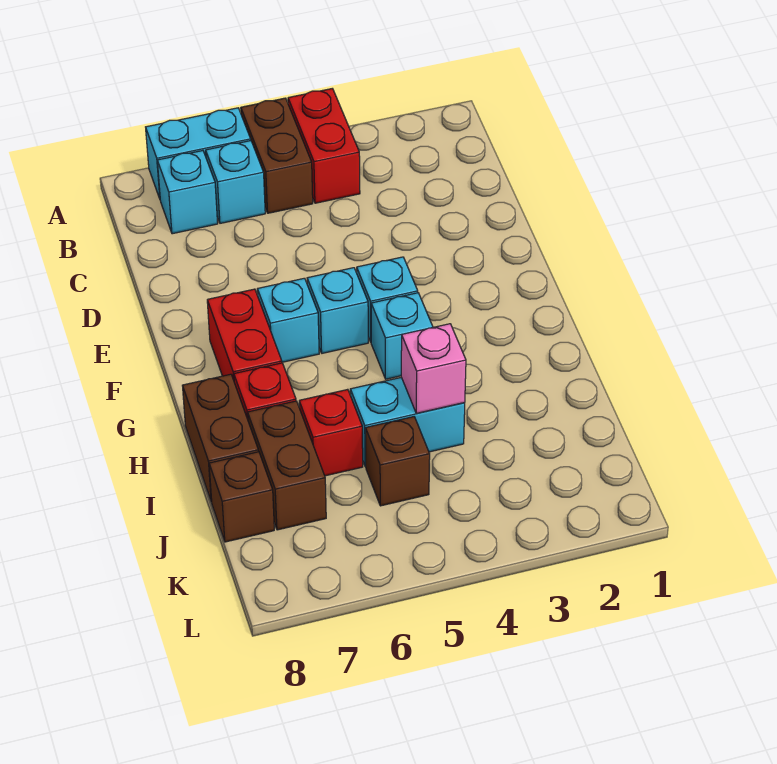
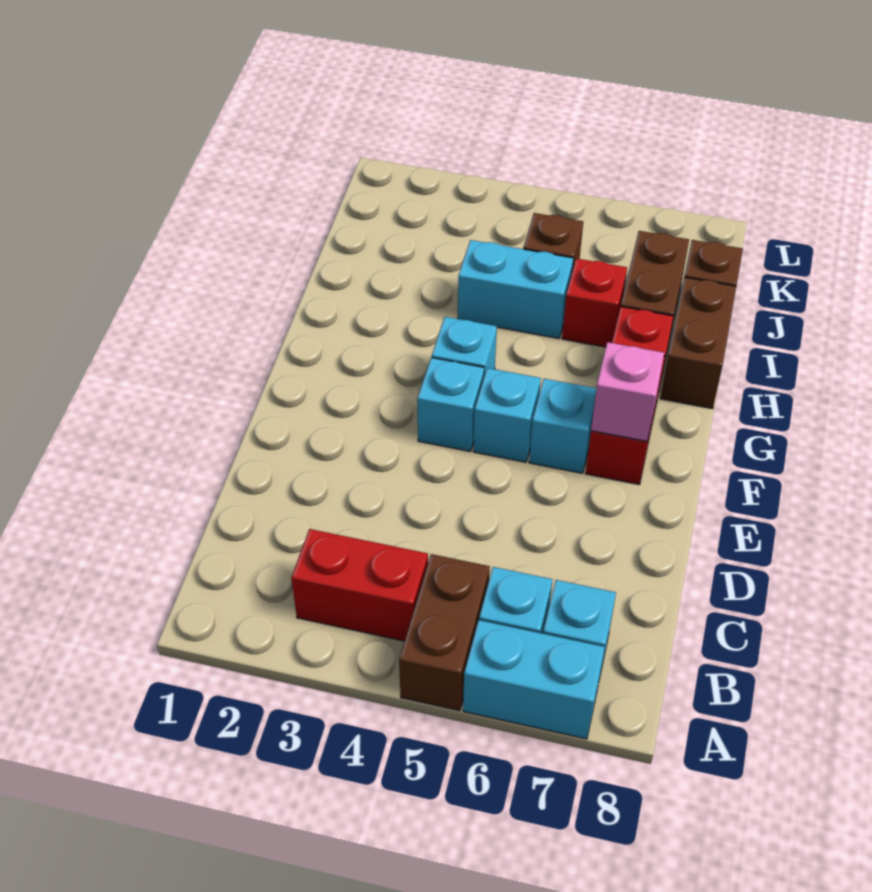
red brick A4:B4 level 1 -> red brick B3:B4 level 1
pink brick I4 level 2 -> pink brick F7 level 2

